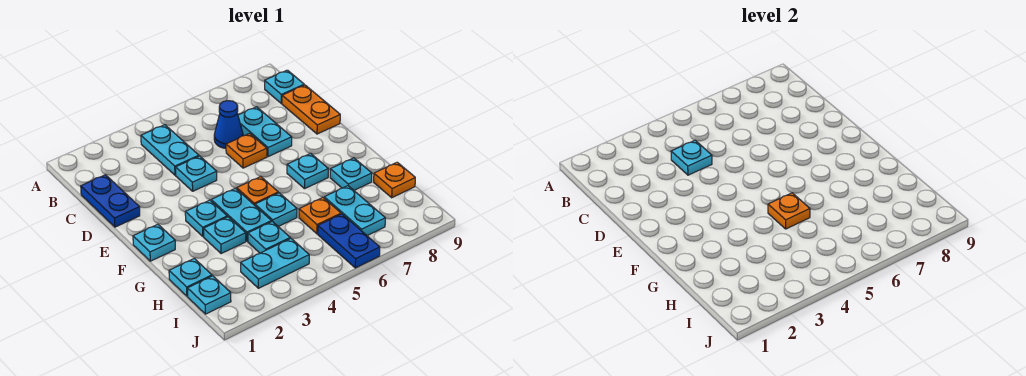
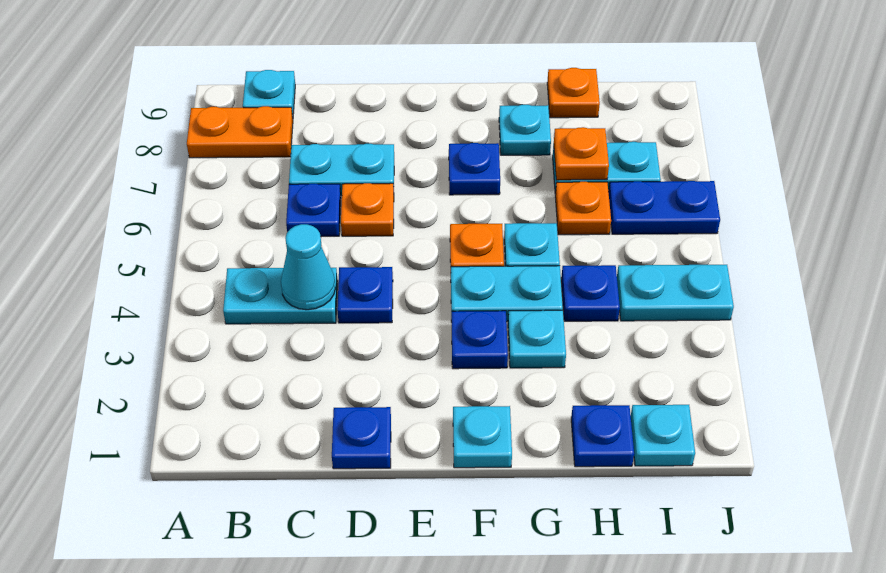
blue plate C1:D1 level 1 -> blue plate D1 level 1
cyan plate C4 level 2 -> cyan cone C4 level 2
blue cone C6 level 1 -> blue plate C6 level 1
orange plate C9:D9 level 1 -> orange plate A8:B8 level 1
cyan plate D4 level 1 -> blue plate D4 level 1
cyan plate F3 level 1 -> blue plate F3 level 1
cyan plate F7 level 1 -> blue plate F7 level 1
orange plate G5 level 2 -> orange plate H7 level 2
cyan plate H1 level 1 -> blue plate H1 level 1
cyan plate H4 level 1 -> blue plate H4 level 1
cyan plate I3:I4 level 1 -> cyan plate I4:J4 level 1

